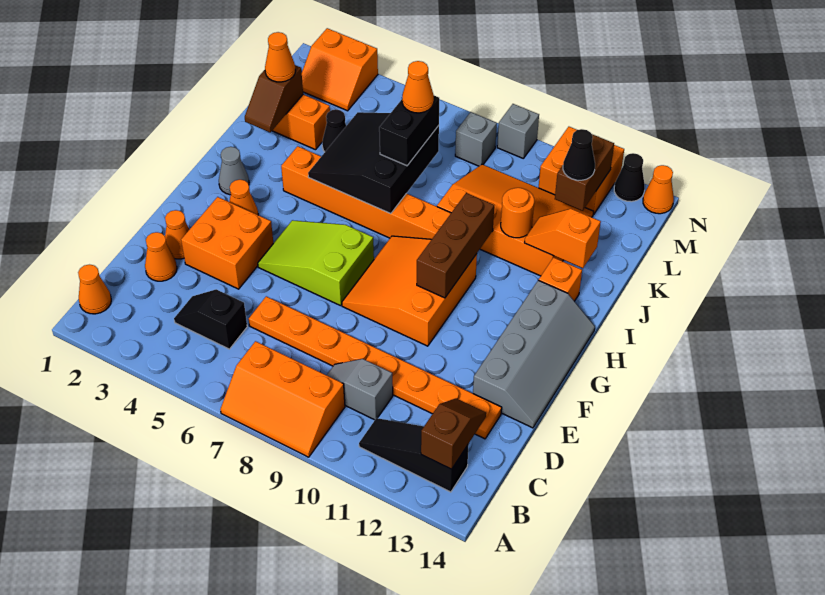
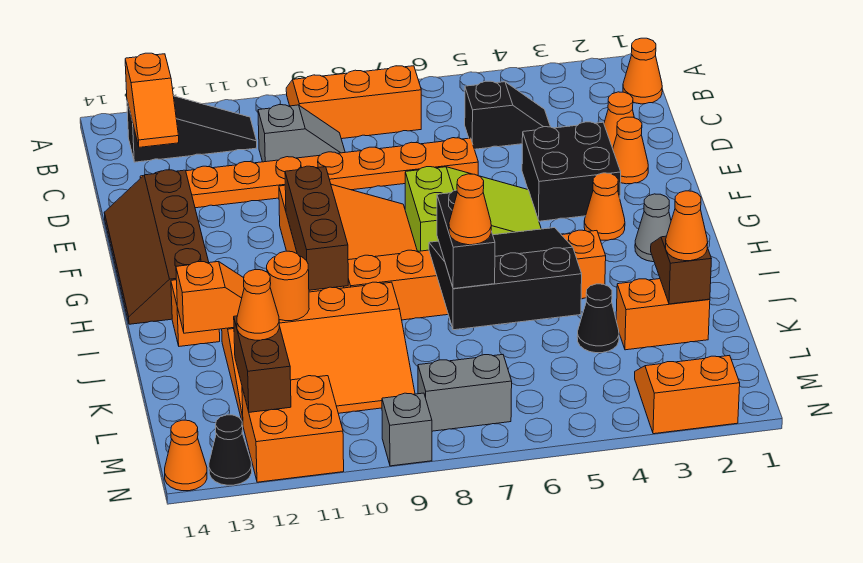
brown slope B13:C13 level 2 top B -> orange slope B13:C13 level 2 top B
orange brick E3:F4 level 1 -> black brick E3:F4 level 1
grey slope E13:H14 level 1 top 13 -> brown slope E13:H14 level 1 top 13
black slope I5:K7 level 2 top 7 -> black slope I5:K7 level 2 top K
black cone L12 level 3 -> orange cone L12 level 3
grey brick M8 level 1 -> grey brick M7:M8 level 1

